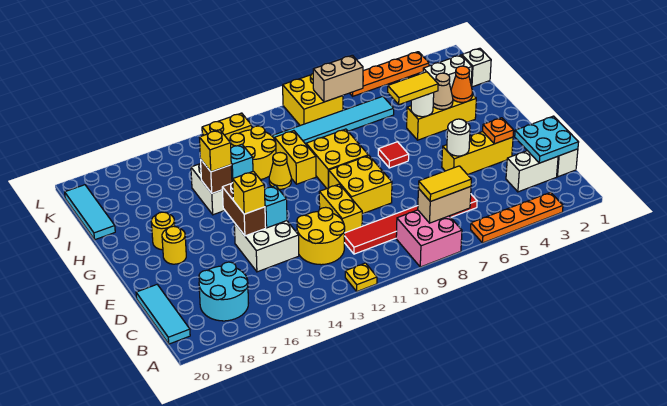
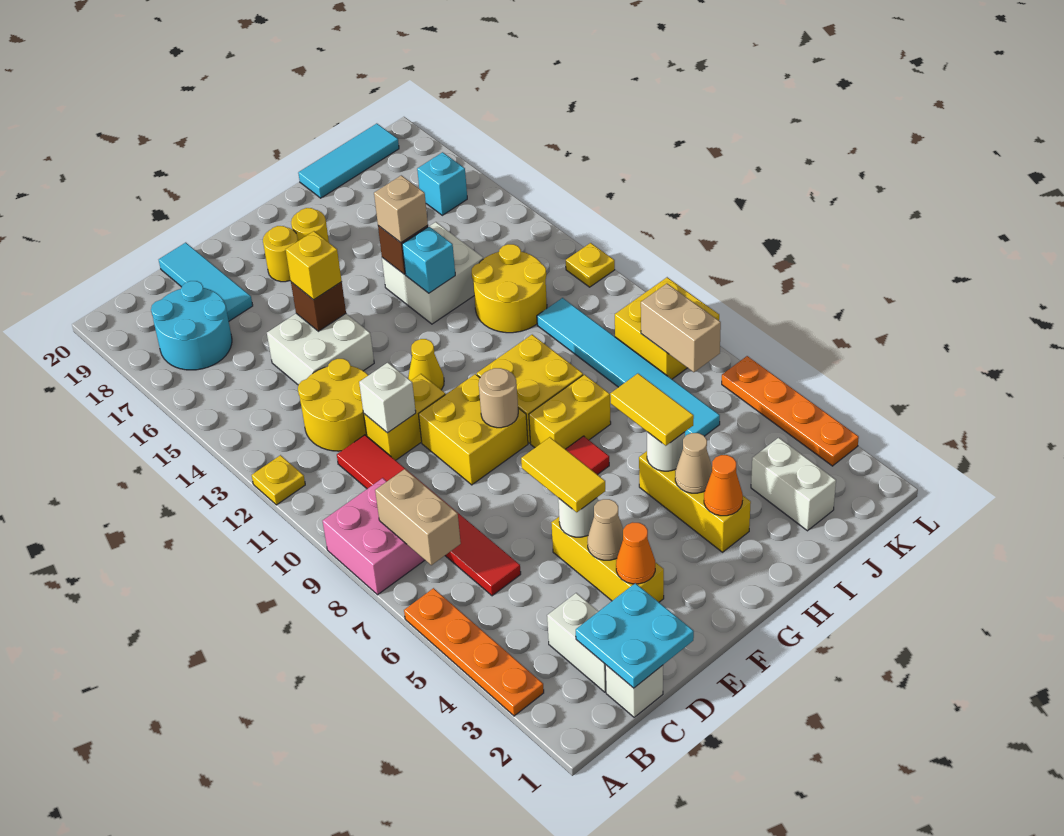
yellow tile B7:B8 level 3 -> yellow tile E5:E6 level 3
cyan tile B20:D20 level 1 -> cyan tile D18:D20 level 1
orange plate E3 level 2 -> orange cone E3 level 2
none -> tan cone E4 level 2
cyan brick E14 level 2 -> cyan brick K17 level 1
brown brick E15:F15 level 2 -> brown brick E15 level 2
none -> tan round brick F9 level 2
yellow brick H11:I11 level 1 -> yellow brick G8:H8 level 1
yellow cone H12 level 1 -> yellow cone F12 level 1
yellow brick H15 level 3 -> tan brick H15 level 3
white brick J1 level 1 -> white brick D11 level 2
yellow plate L12:L13 level 1 -> yellow plate L12 level 1

